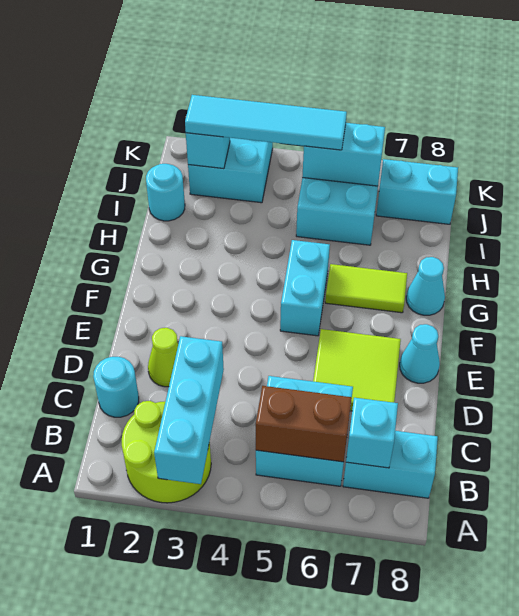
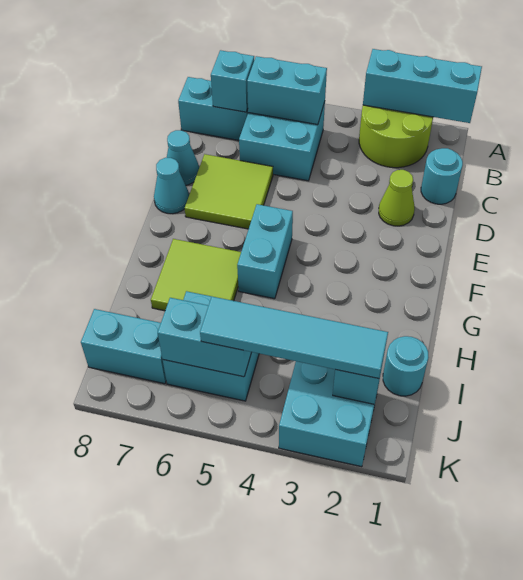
cyan brick A3:C3 level 2 -> cyan brick A1:A3 level 2
brown brick B5:B6 level 2 -> cyan brick B5:B6 level 2
lime tile G6:G7 level 1 -> lime tile G6:H7 level 1
cyan cone G8 level 1 -> cyan cone D8 level 1

